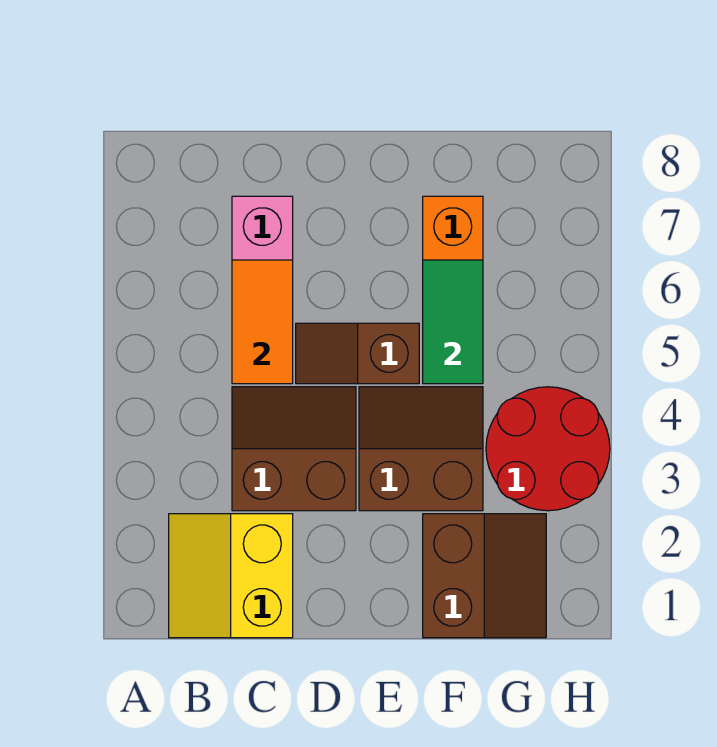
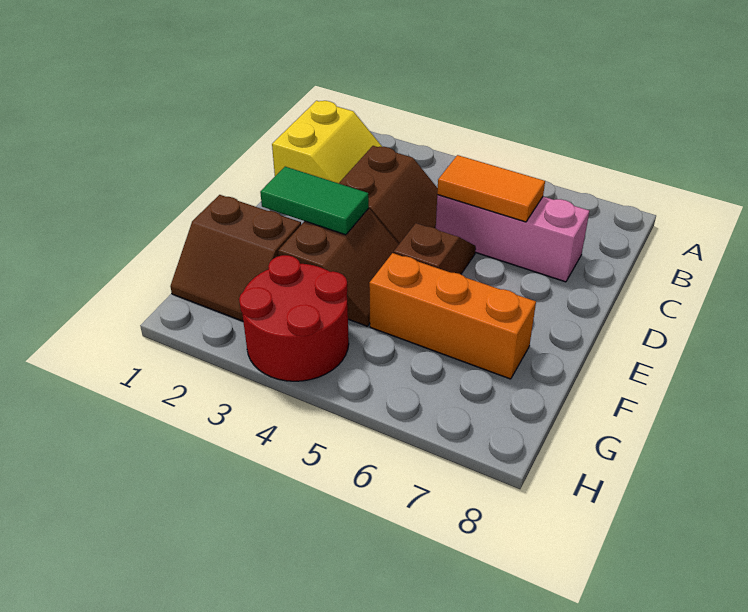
yellow slope B1:C2 level 1 top C -> yellow slope B1:C2 level 1 top 1
green tile F5:F6 level 2 -> green tile E2:E3 level 2

